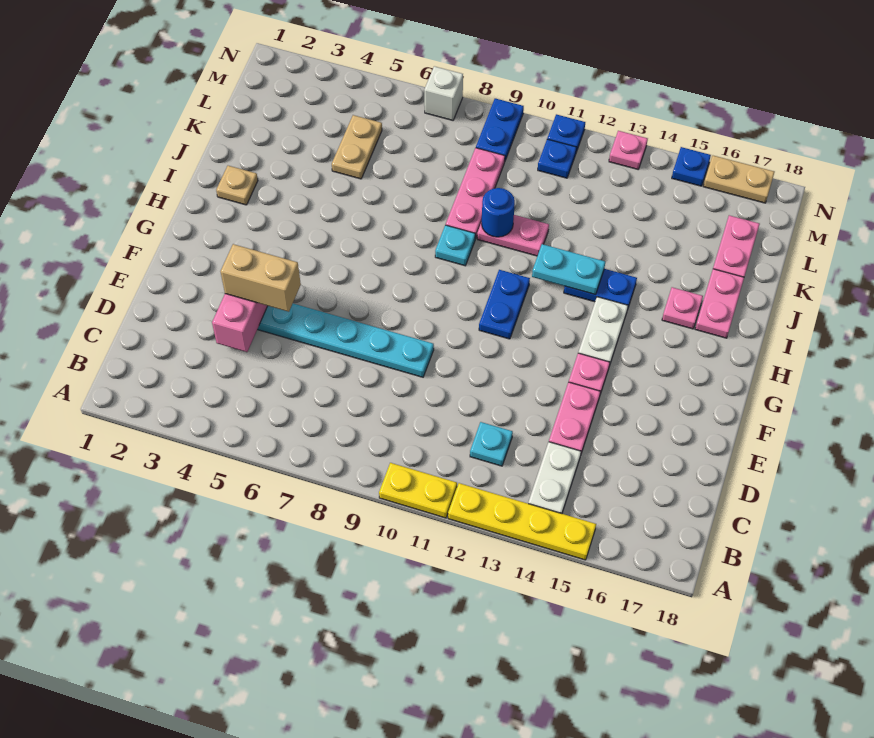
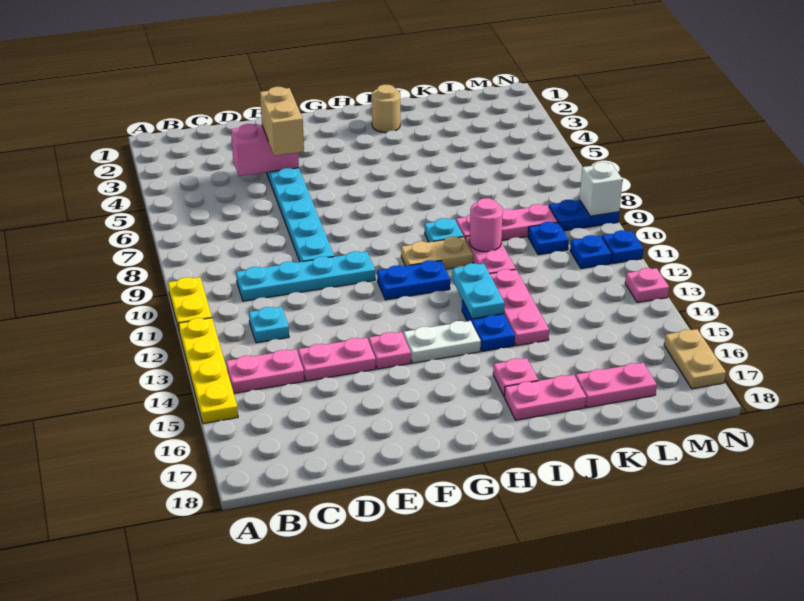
white plate B14:C14 level 1 -> pink plate B14:C14 level 1
none -> cyan plate C10:F10 level 1
tan plate I2 level 1 -> tan round brick I2 level 1
blue round brick J10 level 2 -> pink round brick J10 level 2
none -> pink plate J12:J14 level 1
tan plate K5:L5 level 1 -> tan plate H10:I10 level 1
white brick N7 level 1 -> white brick N9 level 2
blue plate N15 level 1 -> blue plate L10 level 1

